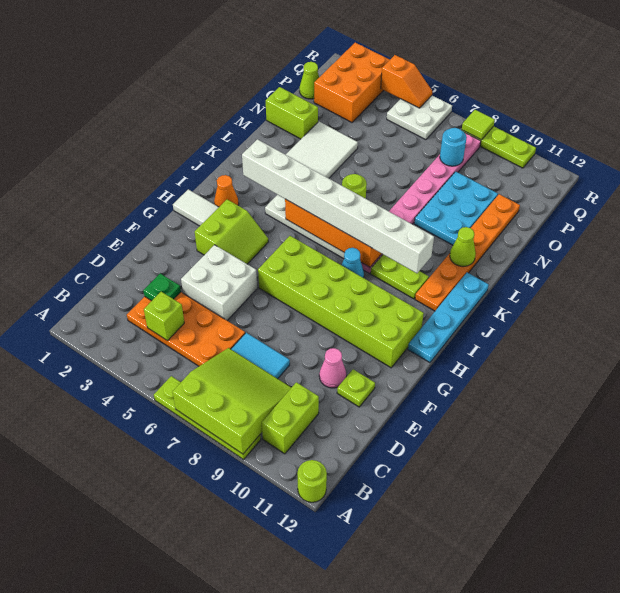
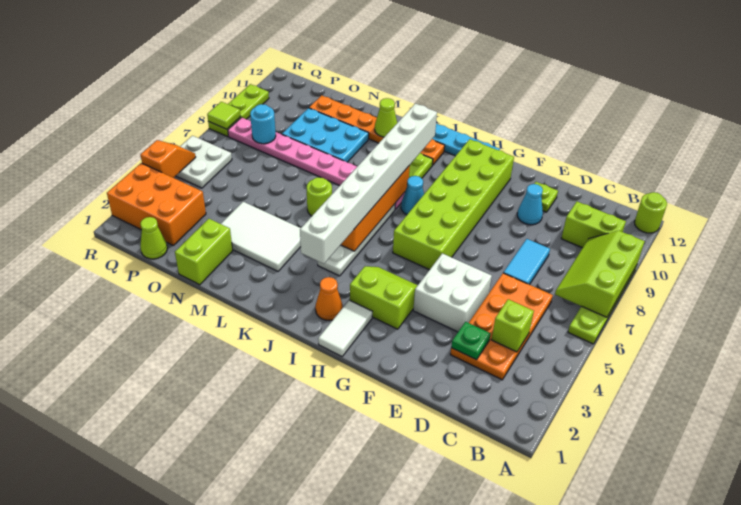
lime slope A7:C9 level 2 top A -> lime slope A7:B9 level 2 top A
pink cone E10 level 1 -> cyan cone E10 level 1

